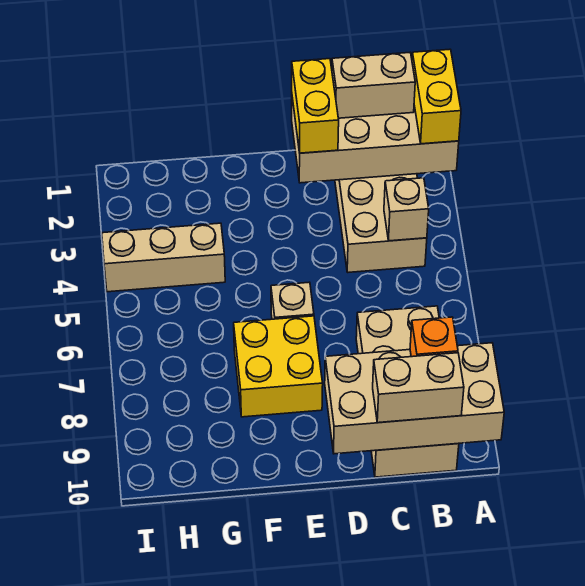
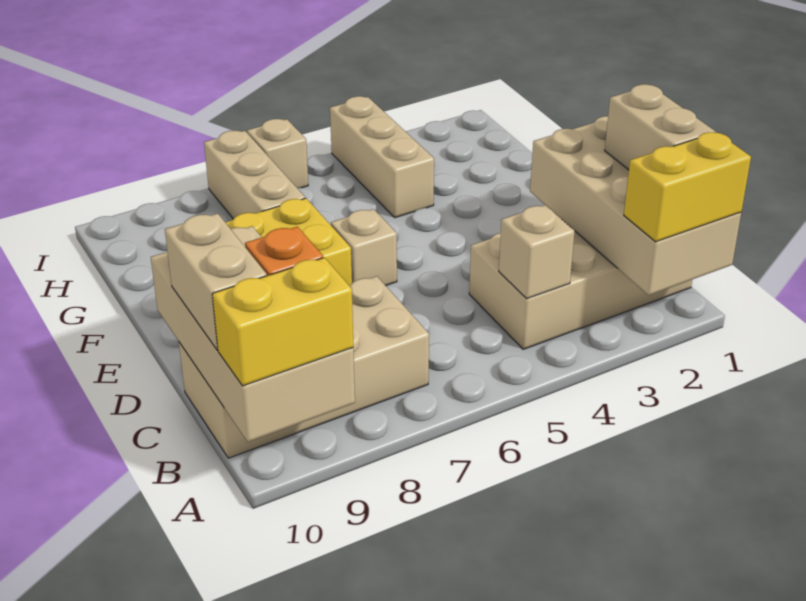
yellow brick D1:D2 level 3 -> yellow brick A9:A10 level 3
none -> tan brick G7:I7 level 1
none -> tan brick I6 level 1

